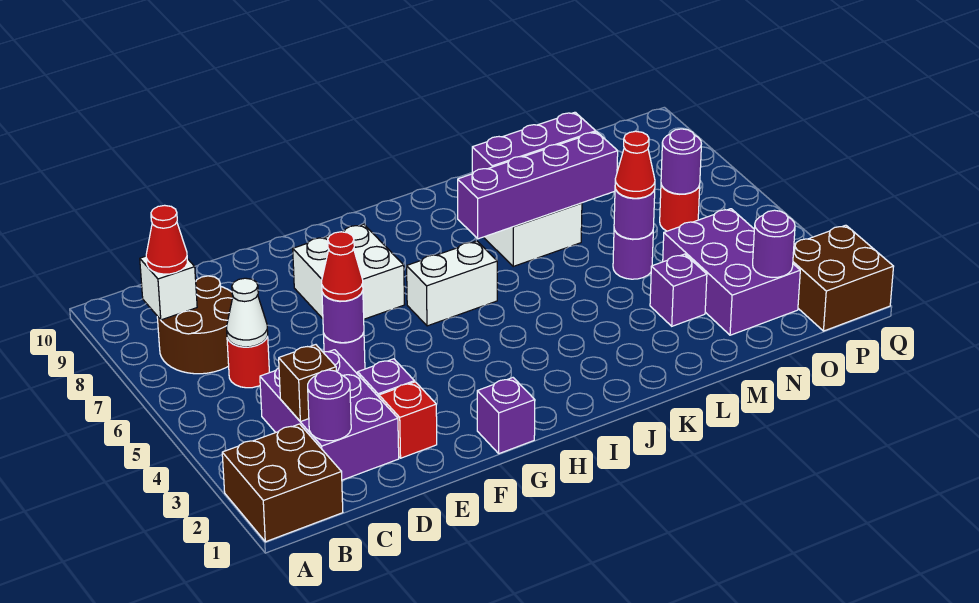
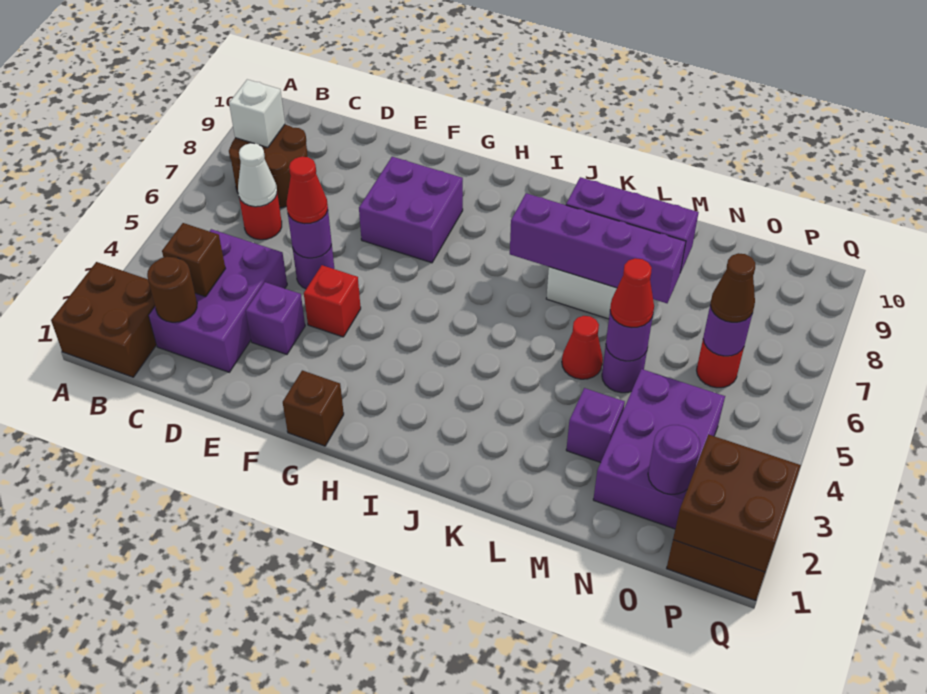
red cone B8 level 3 -> red cone L5 level 1
purple round brick C2 level 2 -> brown round brick C2 level 2
red brick E2 level 1 -> red brick F4 level 1
white brick F7:G8 level 1 -> purple brick F7:G8 level 1
purple brick G1 level 1 -> brown brick G1 level 1
white brick H6:I6 level 1 -> none
none -> brown cone O6 level 3
none -> brown brick P1:Q2 level 2

